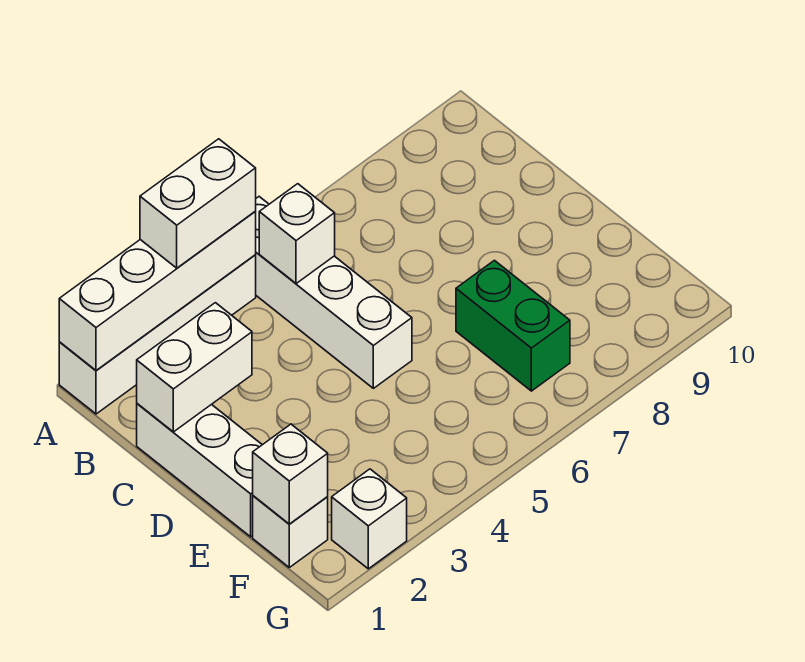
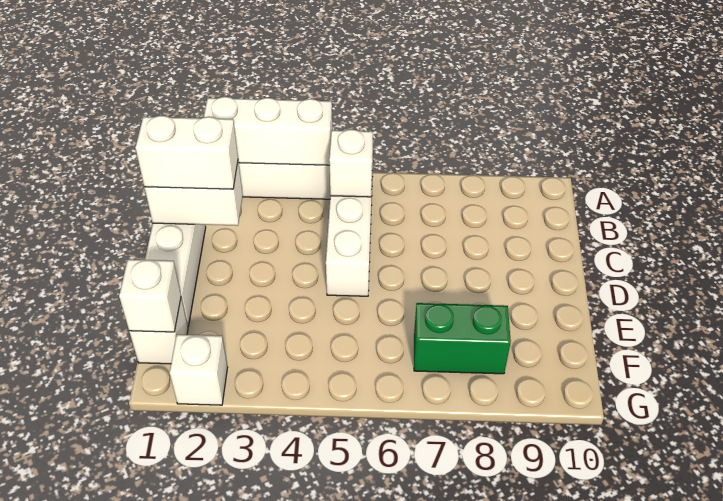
white brick A1:A4 level 2 -> white brick A2:A4 level 2
white brick A3:A4 level 3 -> white brick C1:C2 level 3
green brick E7:F7 level 1 -> green brick F7:F8 level 1

